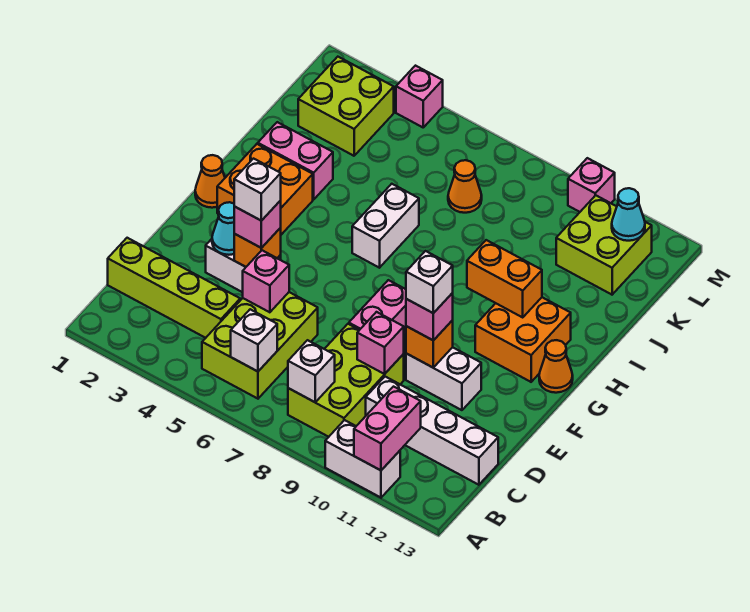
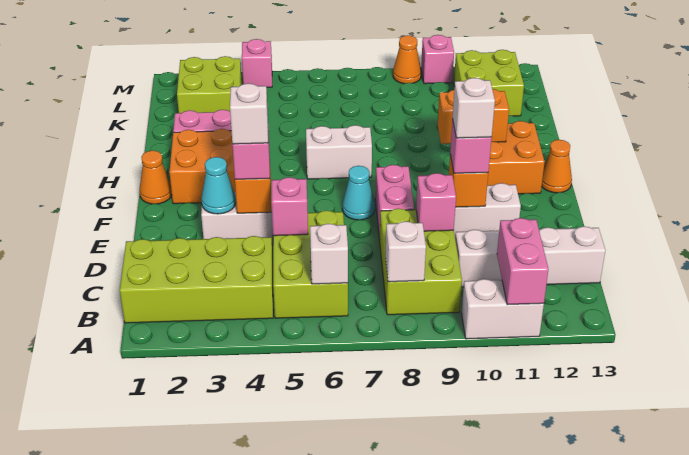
lime brick C1:C4 level 1 -> lime brick B1:C4 level 1
white brick H6:I6 level 1 -> white brick H6:H7 level 1
orange cone K7 level 1 -> orange cone M9 level 1
cyan cone L12 level 2 -> cyan cone F7 level 1

